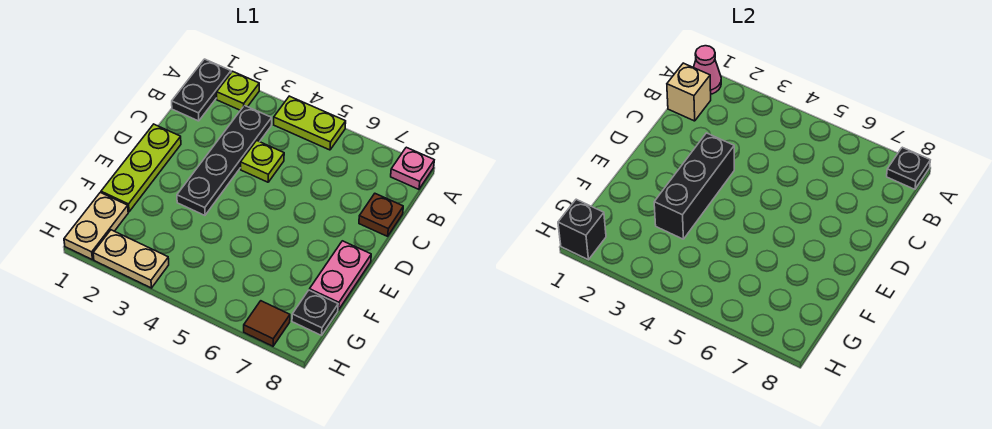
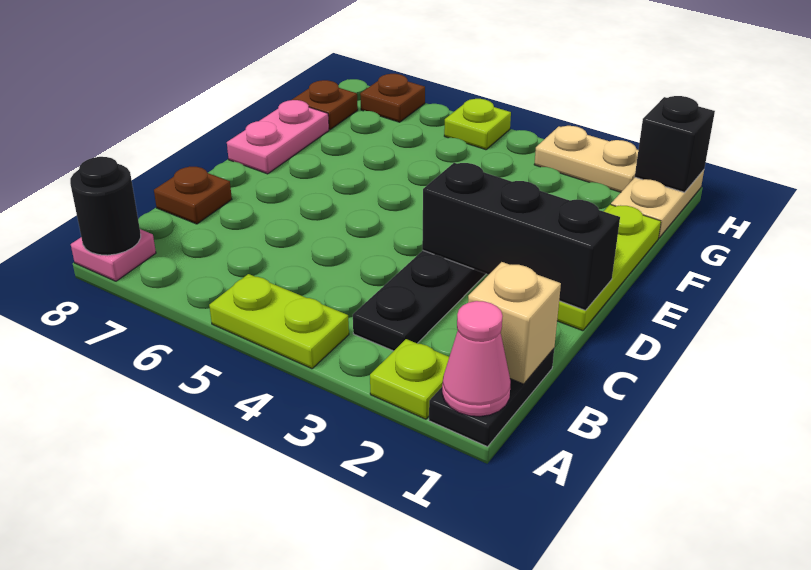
black plate A8 level 2 -> black round brick A8 level 2
lime plate C4 level 1 -> lime plate H5 level 1
black brick D3:F3 level 2 -> black brick D1:D3 level 2
black plate G8 level 1 -> brown plate G8 level 1
brown tile H7 level 1 -> brown plate H7 level 1

